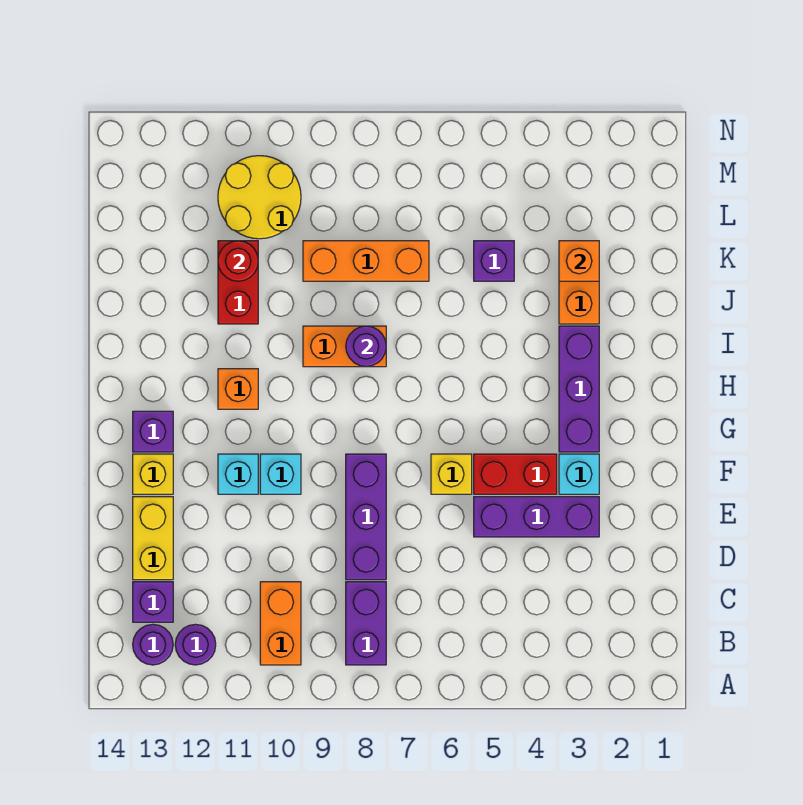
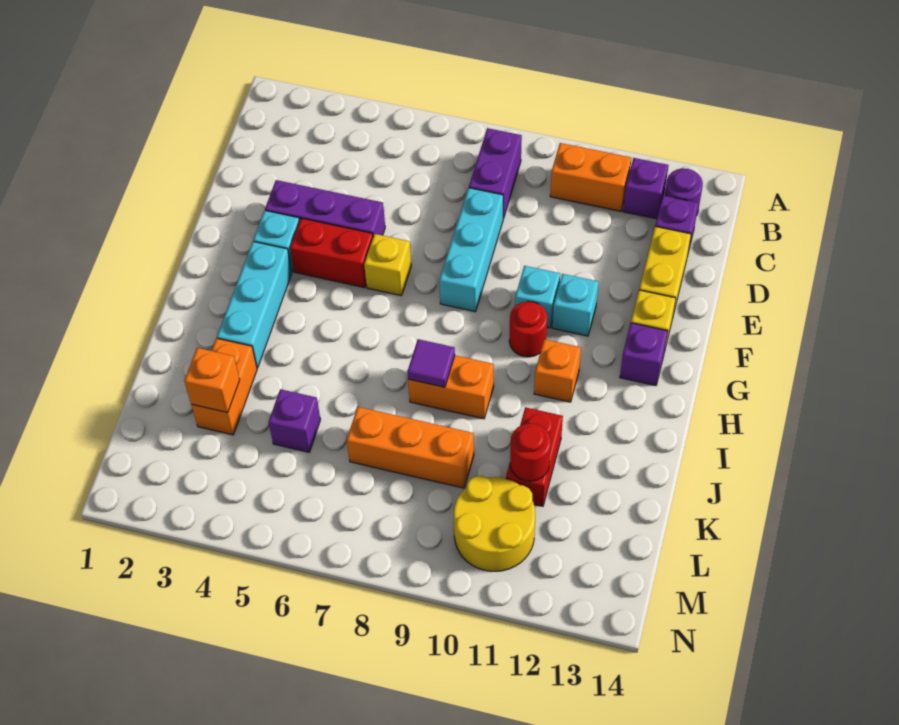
orange brick B10:C10 level 1 -> orange brick B10:B11 level 1
purple round brick B12 level 1 -> purple brick B12 level 1
purple brick D8:F8 level 1 -> cyan brick D8:F8 level 1
purple brick G3:I3 level 1 -> cyan brick G3:I3 level 1
none -> red round brick G10 level 1
purple round brick I8 level 2 -> purple tile I8 level 2

